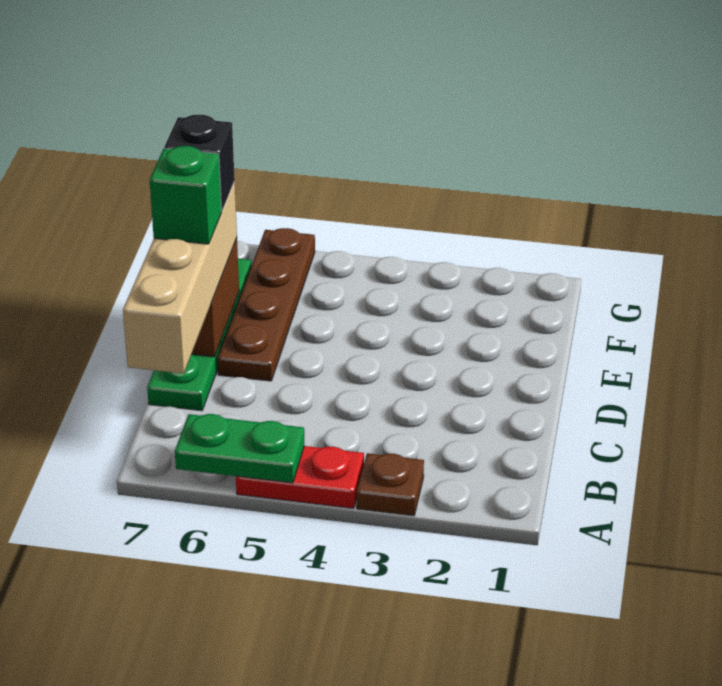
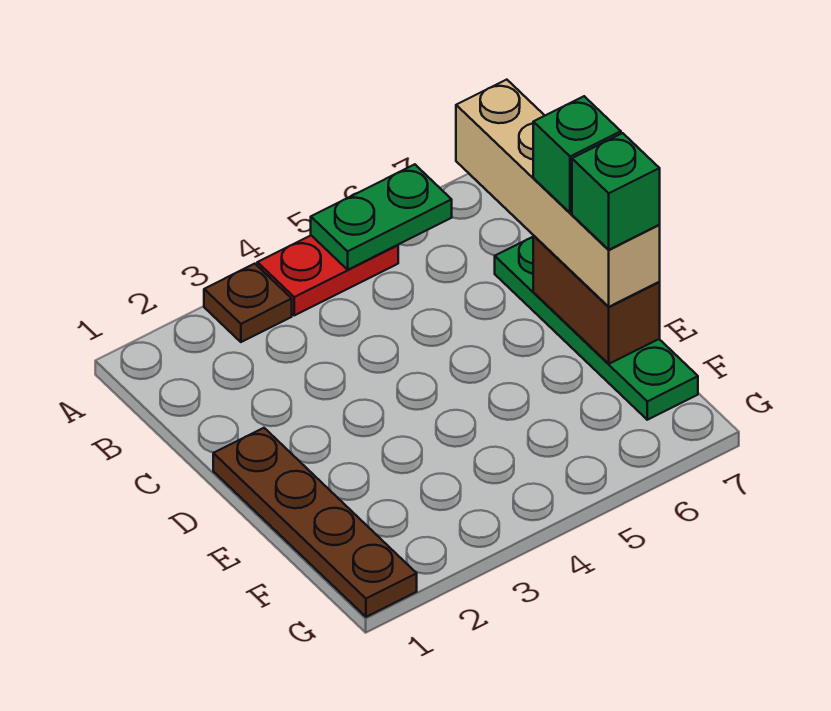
brown plate D6:G6 level 1 -> brown plate D1:G1 level 1
black brick E7 level 4 -> green brick E7 level 4

